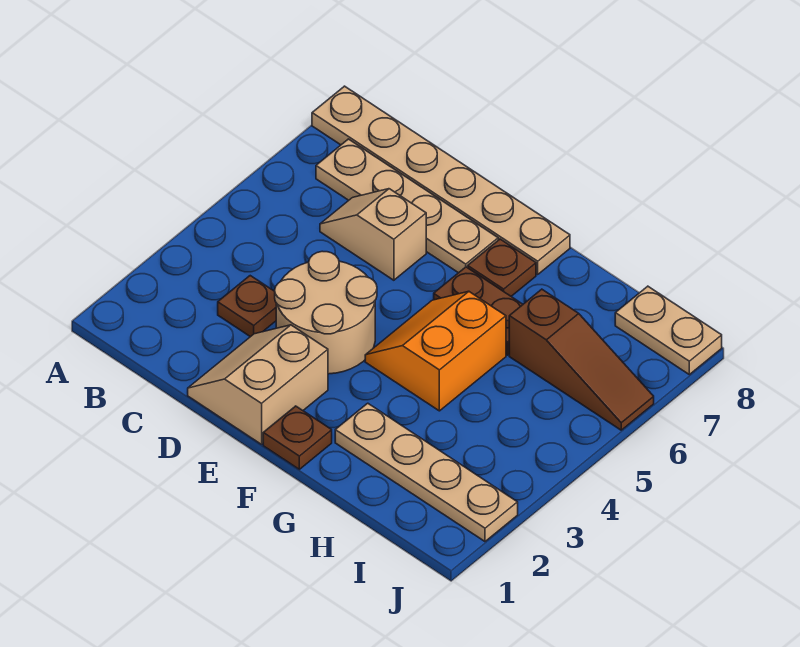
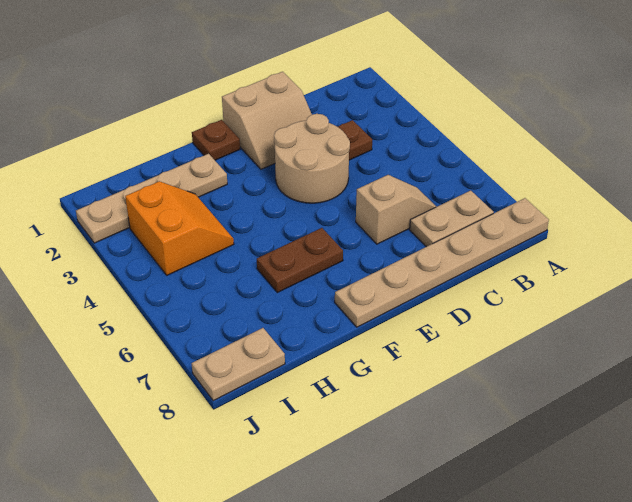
tan plate B7:E7 level 1 -> tan plate B7:C7 level 1
tan slope D1:E2 level 1 top E -> tan slope D1:E2 level 1 top 1
orange slope F4:G5 level 1 top G -> orange slope H3:I4 level 1 top I
brown plate F7 level 1 -> none
brown slope H6:J6 level 1 top H -> none

